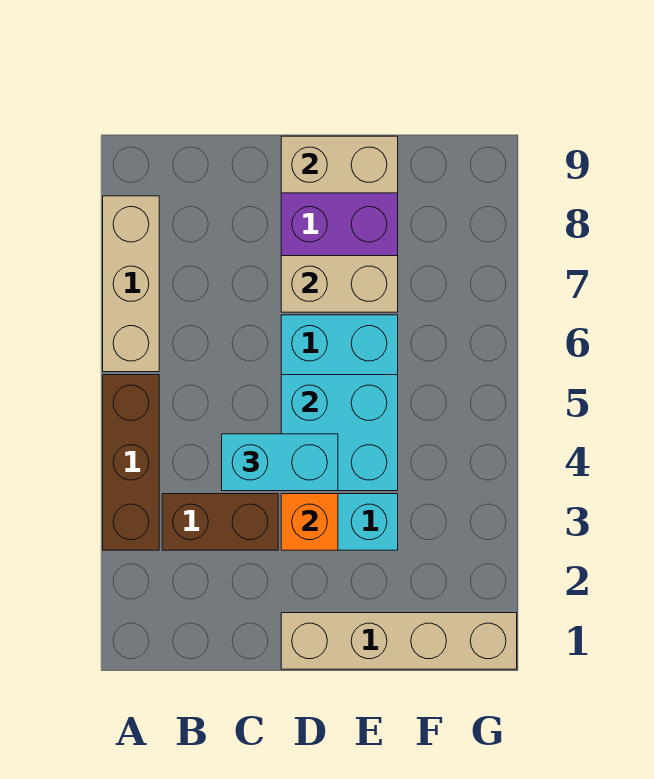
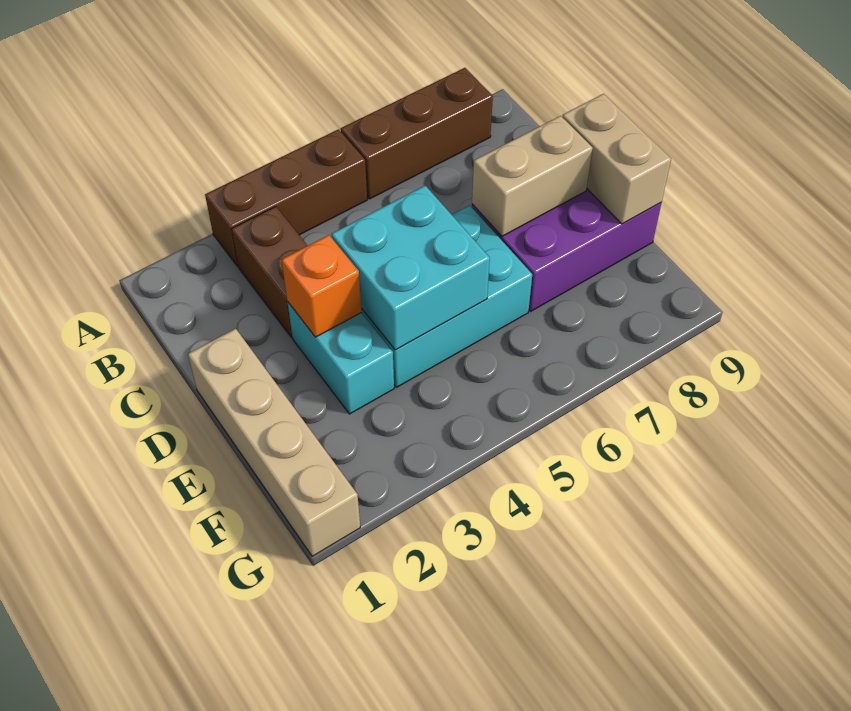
tan brick A6:A8 level 1 -> brown brick A6:A8 level 1
cyan brick C4:D4 level 3 -> none
tan brick D7:E7 level 2 -> tan brick D7:D8 level 2

